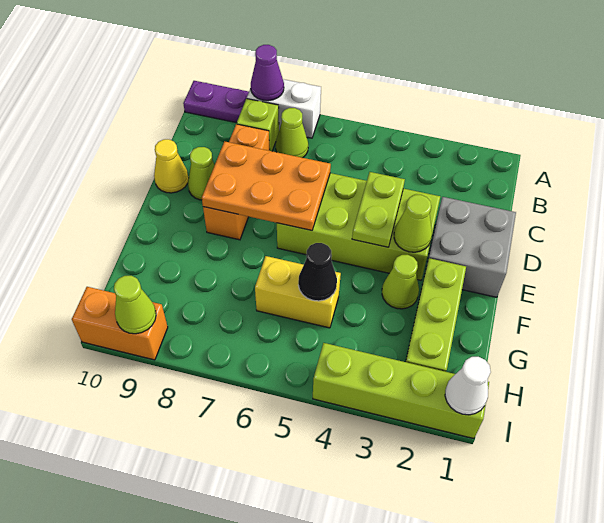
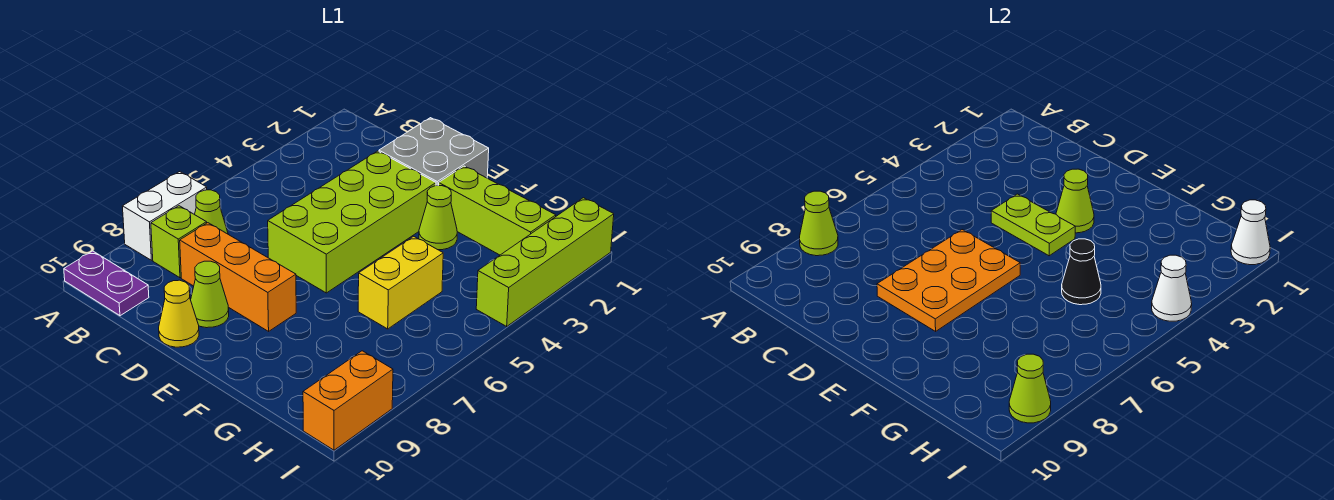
purple cone A8 level 2 -> lime cone A8 level 2
purple plate A9:A10 level 1 -> purple plate A10:B10 level 1
none -> white cone I4 level 2

